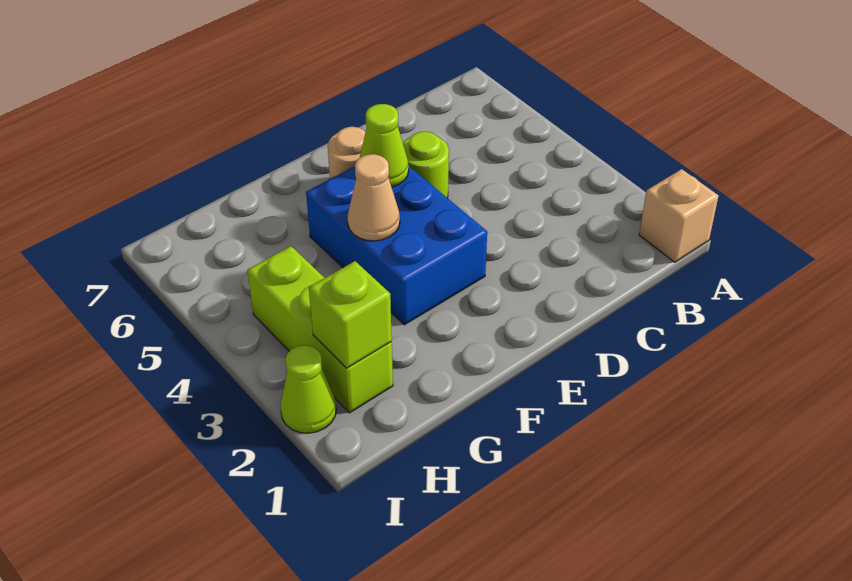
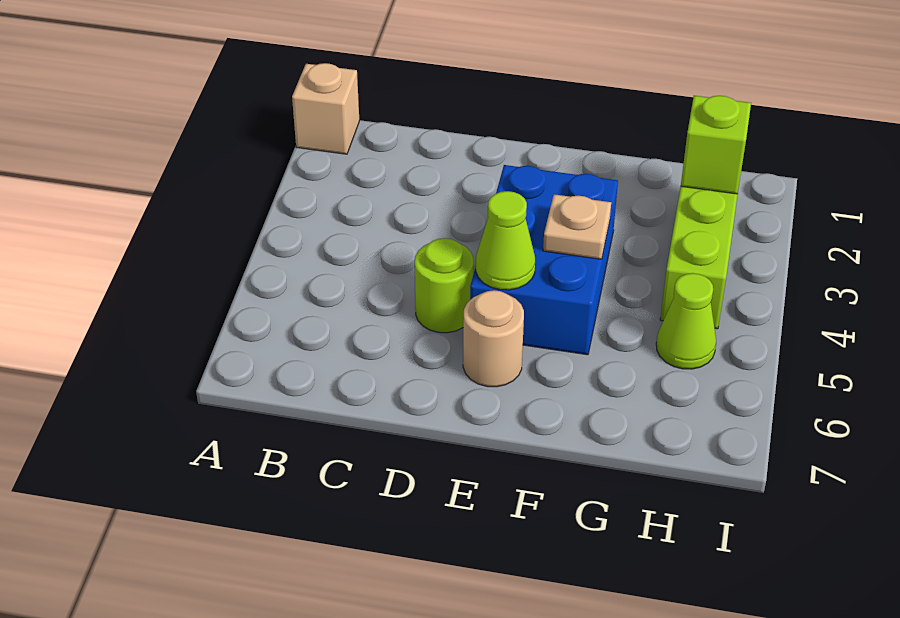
tan cone F4 level 2 -> tan plate F4 level 2
lime cone I2 level 1 -> lime cone H5 level 1

